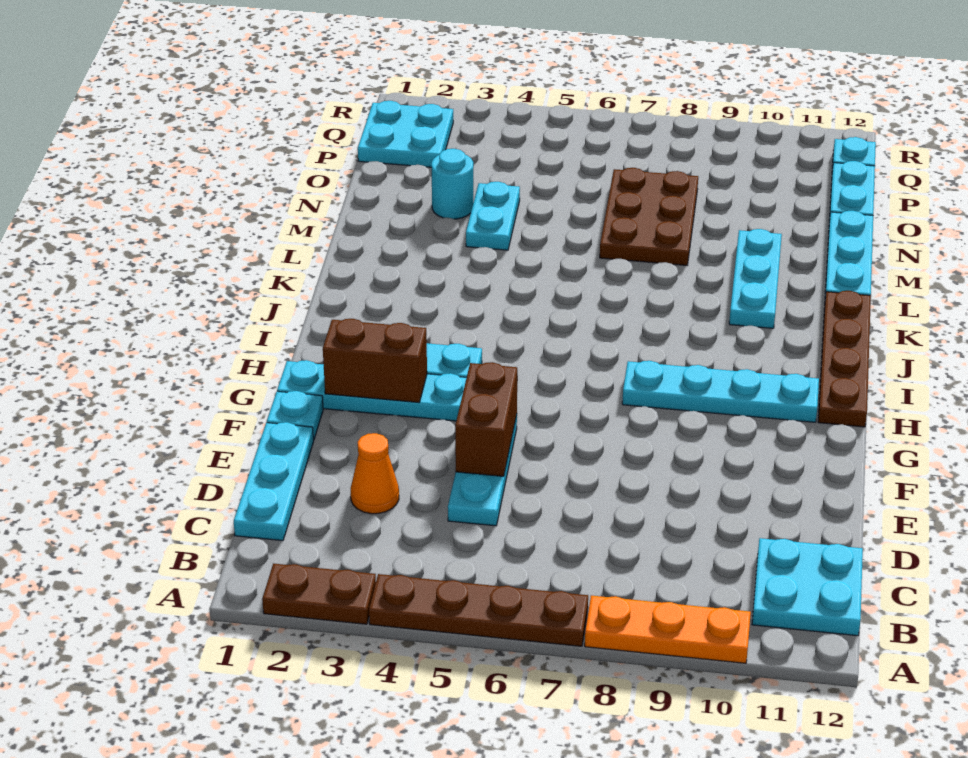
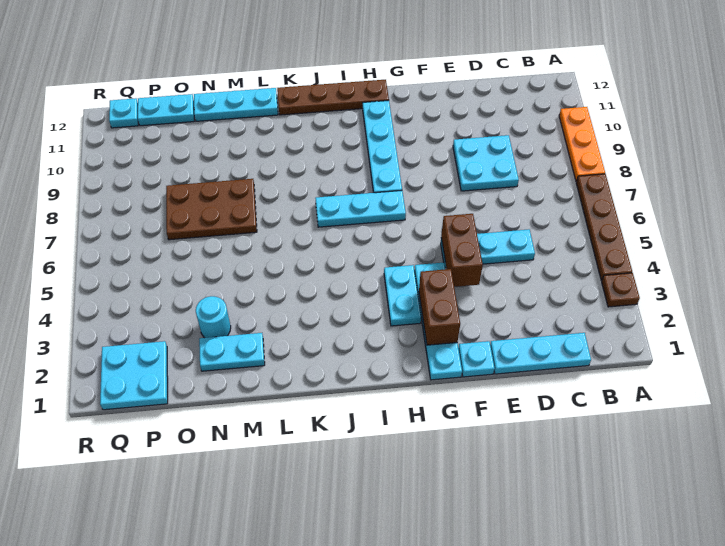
brown plate A2:A3 level 1 -> brown plate A3 level 1
cyan plate B11:C12 level 1 -> cyan plate D8:E9 level 1
orange cone D3 level 1 -> none
brown brick E5:F5 level 2 -> brown brick F4:F5 level 2
cyan plate K10:M10 level 1 -> cyan plate H7:J7 level 1
cyan plate M4:N4 level 1 -> cyan plate M2:N2 level 1

